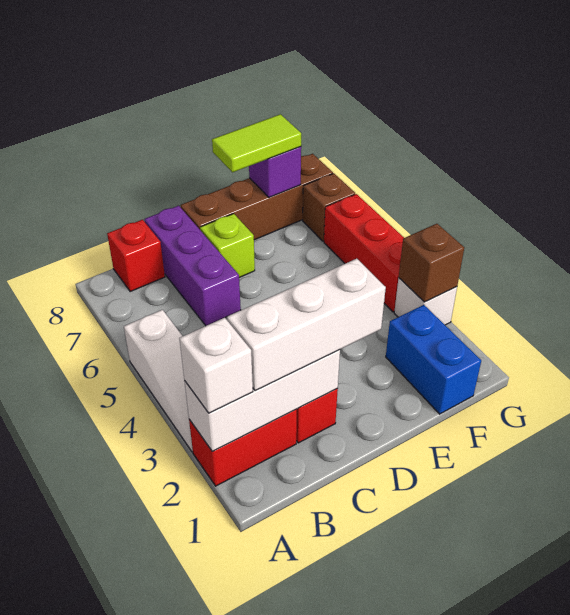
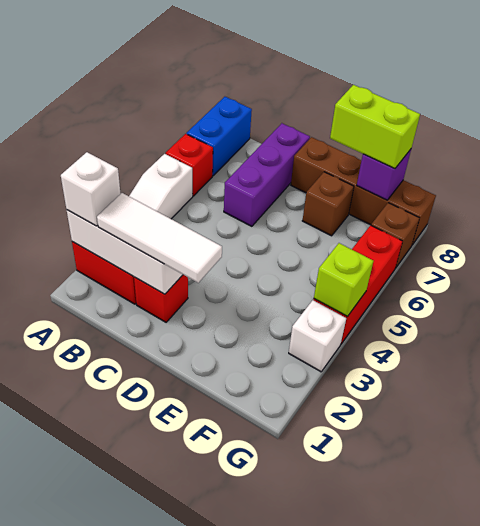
white brick B2:D2 level 3 -> white tile B2:D2 level 3
red brick B8 level 1 -> red brick A6 level 1
lime brick D7 level 1 -> lime brick G4 level 2
lime tile E8:F8 level 3 -> lime brick E8:F8 level 3
blue brick F1:F2 level 1 -> blue brick A7:A8 level 1
brown brick G3 level 2 -> brown brick E7 level 1

